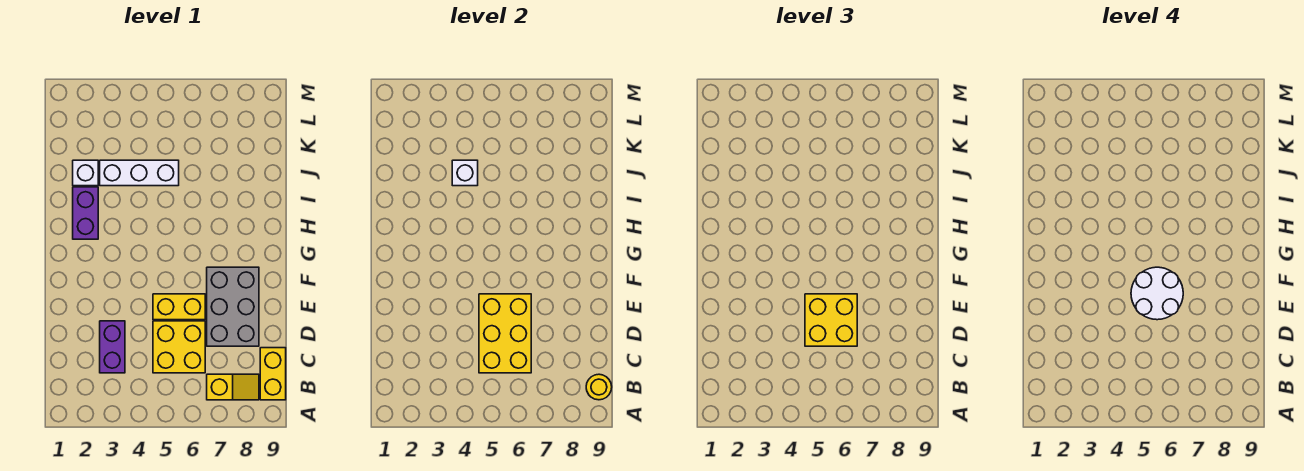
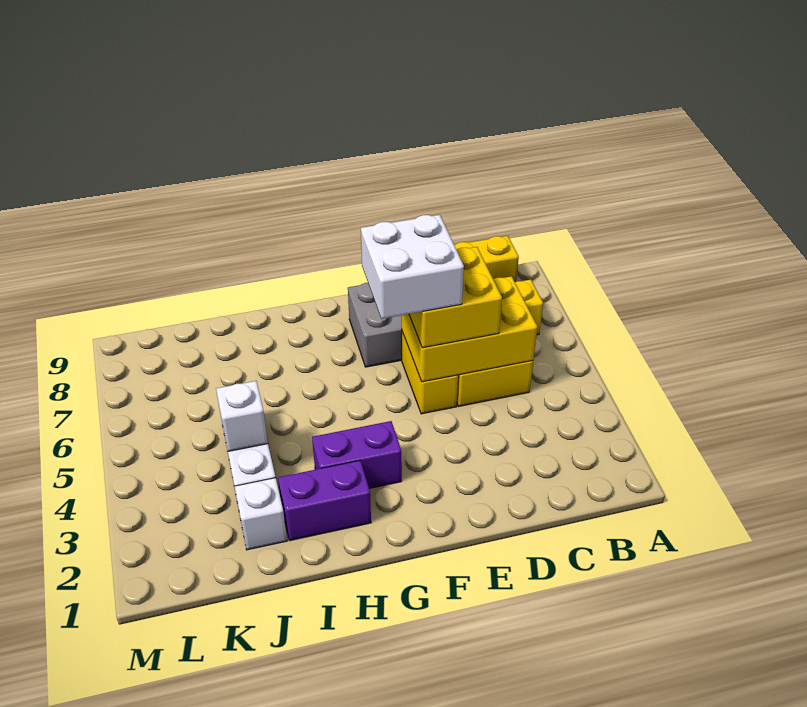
yellow round brick B9 level 2 -> none
purple brick C3:D3 level 1 -> purple brick G3:H3 level 1
white round brick E5:F6 level 4 -> white brick E5:F6 level 4

